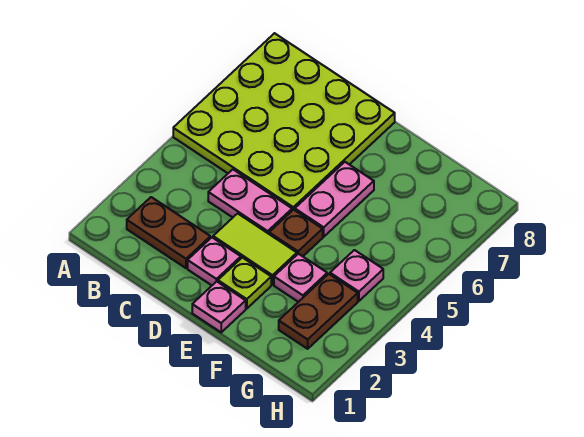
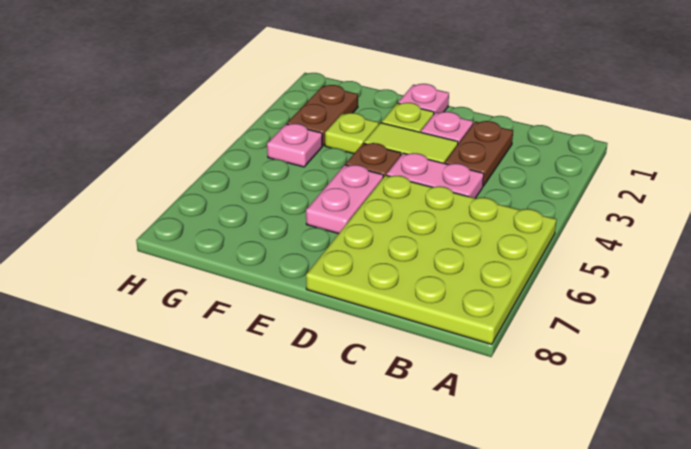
brown plate B2:C2 level 1 -> brown plate C2:C3 level 1
pink plate F3 level 1 -> lime plate F3 level 1

